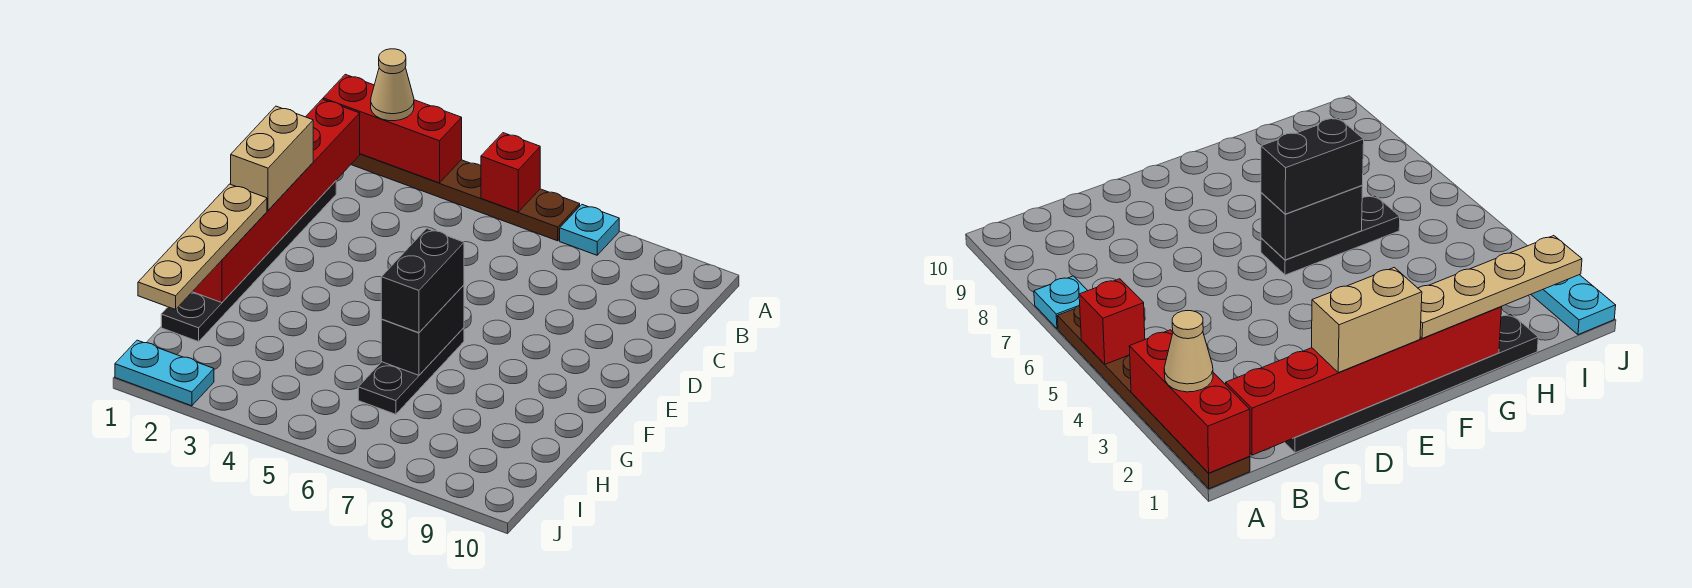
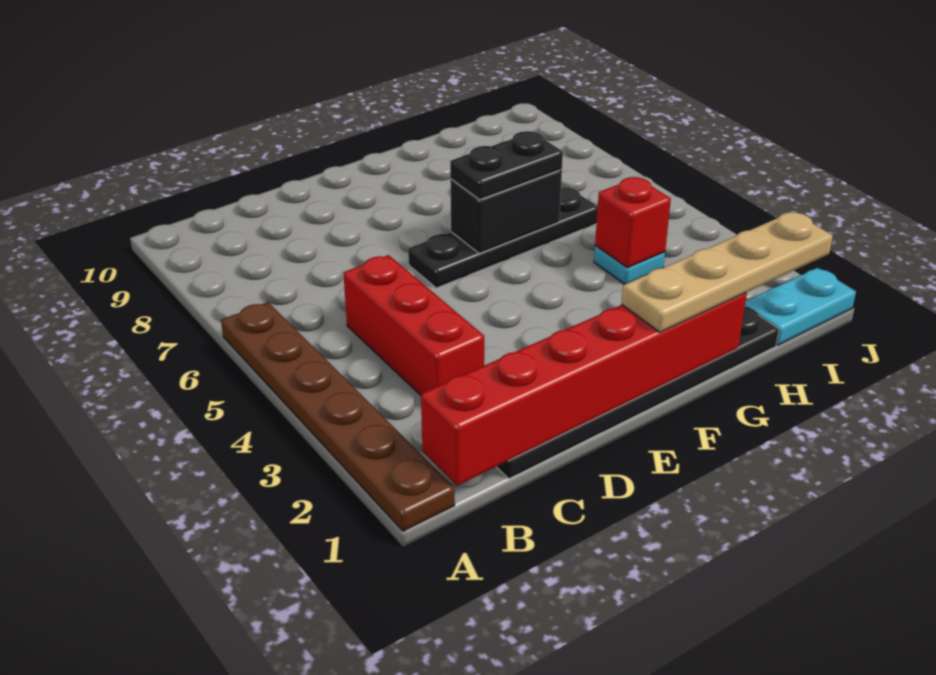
red brick A1:A3 level 2 -> red brick C3:C5 level 1
tan cone A2 level 3 -> none
red brick A5 level 2 -> red brick H4 level 2
cyan plate A7 level 1 -> cyan plate H4 level 1
tan brick D1:E1 level 3 -> none
black plate F6:H6 level 1 -> black plate E6:H6 level 1
black brick F6:G6 level 3 -> black plate F6:G6 level 3
cyan plate J1:J2 level 1 -> cyan plate I1:J1 level 1

